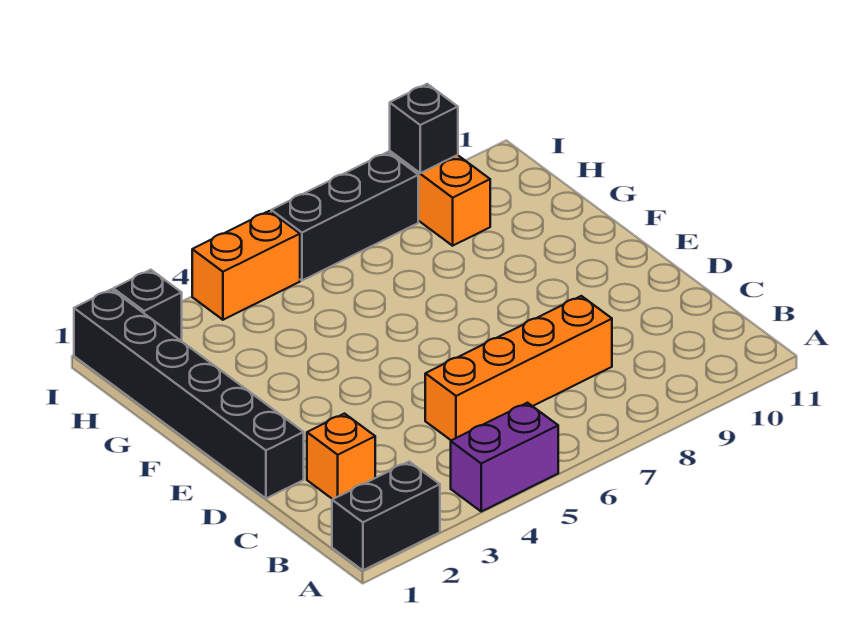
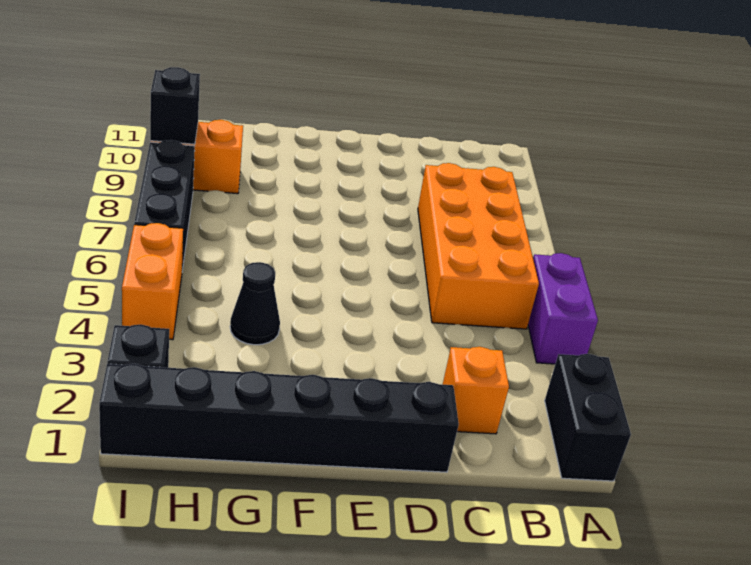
orange brick C5:C8 level 1 -> orange brick B5:C8 level 1
none -> black cone G4 level 1

